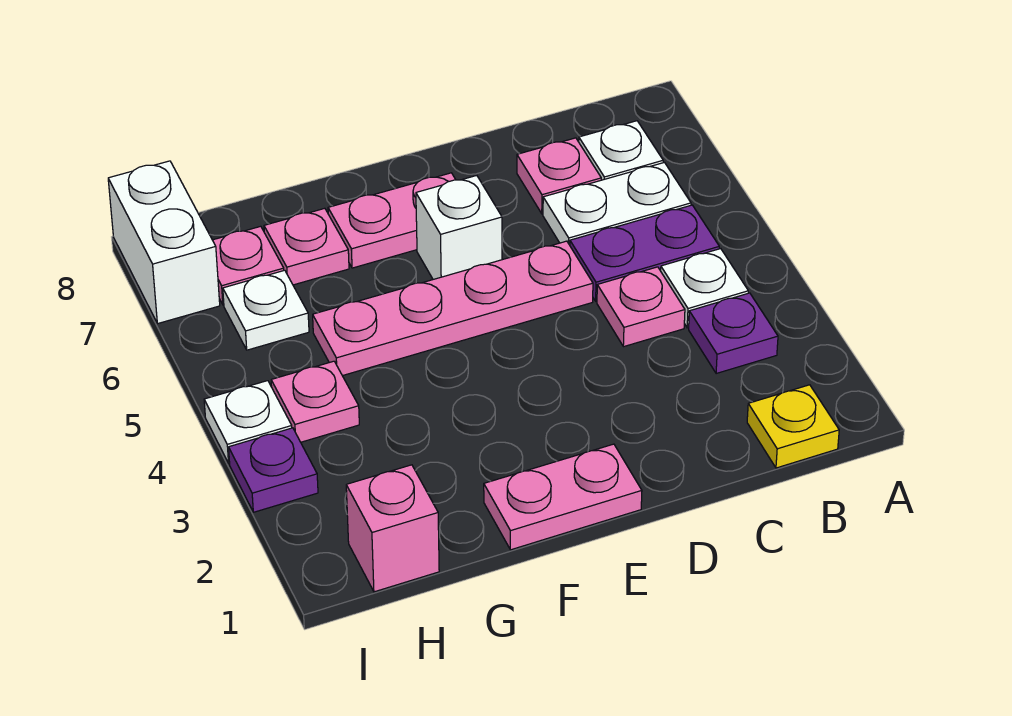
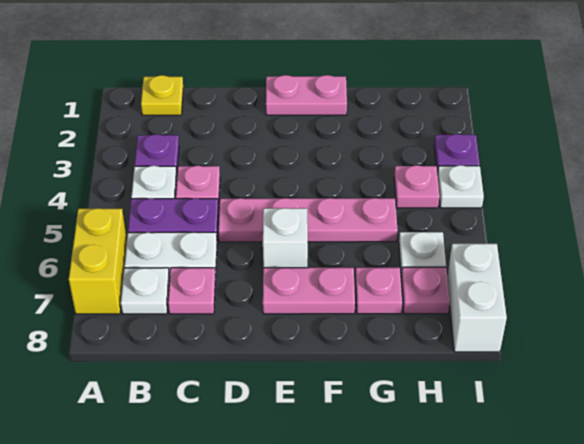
none -> yellow brick A6:A7 level 1
pink brick H1 level 1 -> none

